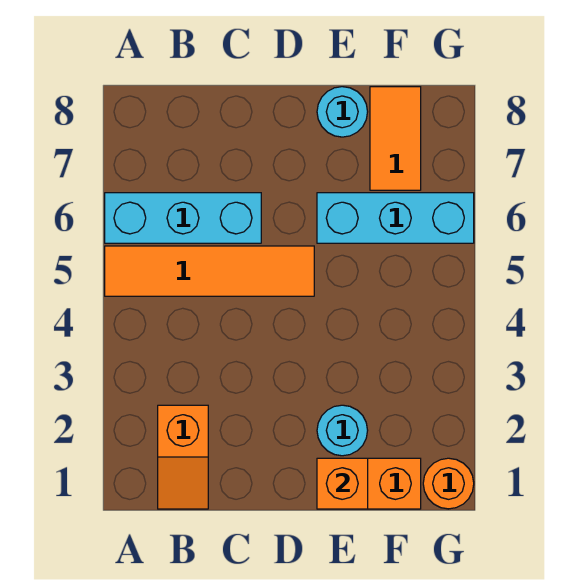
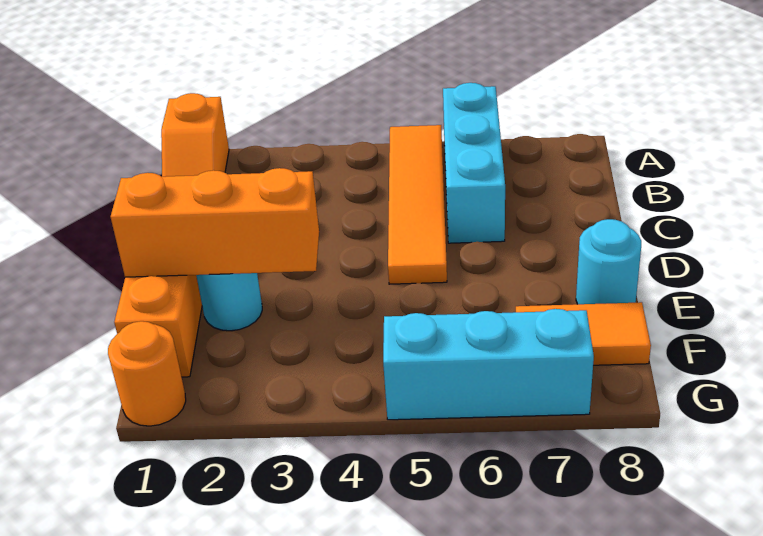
orange slope B1:B2 level 1 top 2 -> orange slope A1:B1 level 1 top A
orange brick E1 level 2 -> orange brick E1:E3 level 2
cyan brick E6:G6 level 1 -> cyan brick G5:G7 level 1

